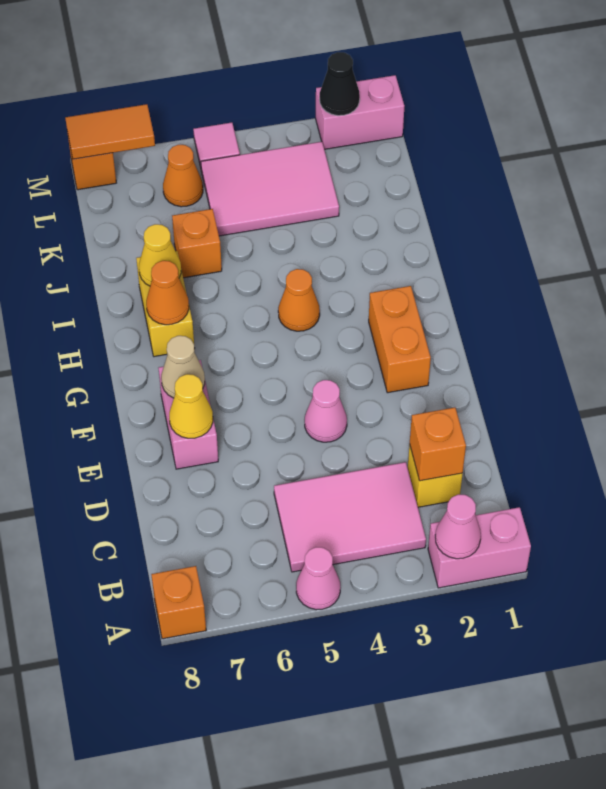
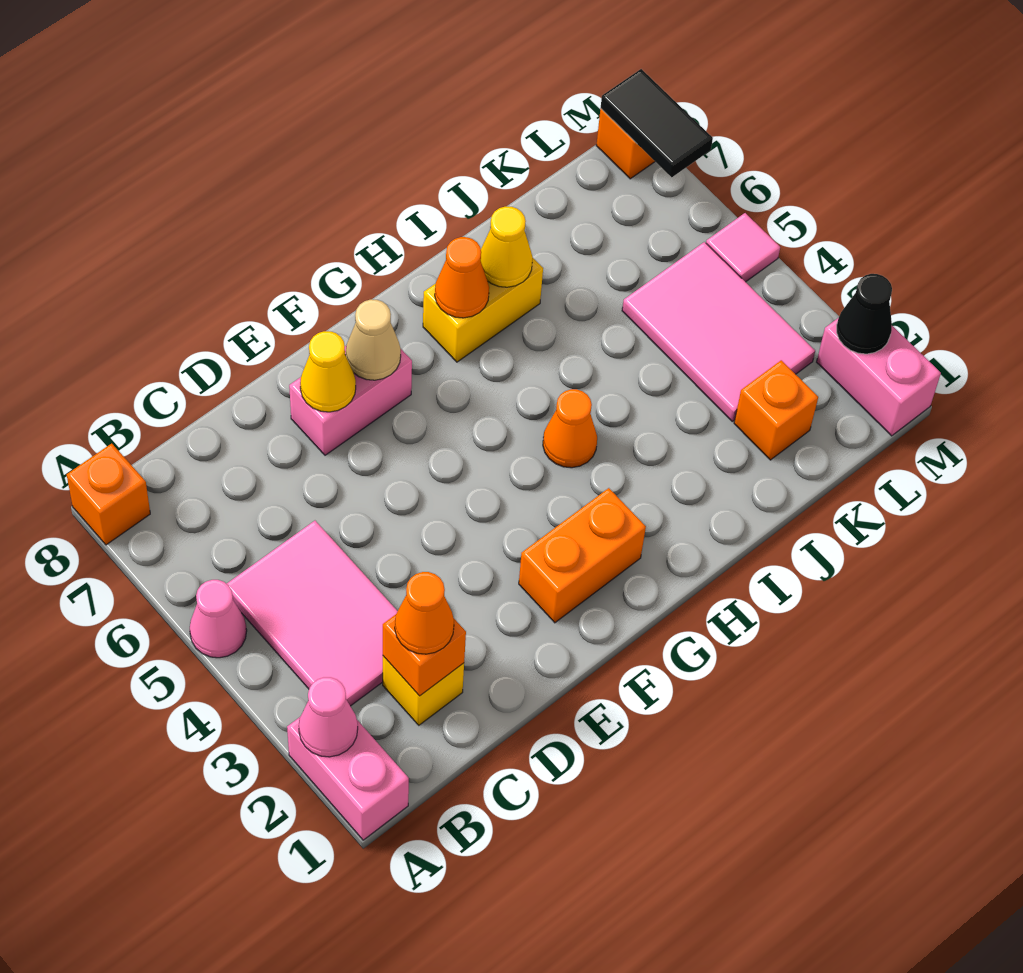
pink cone E4 level 1 -> none
orange brick J6 level 1 -> orange brick K2 level 1
orange cone L6 level 1 -> orange cone C2 level 3
orange tile M7:M8 level 2 -> black tile M7:M8 level 2

